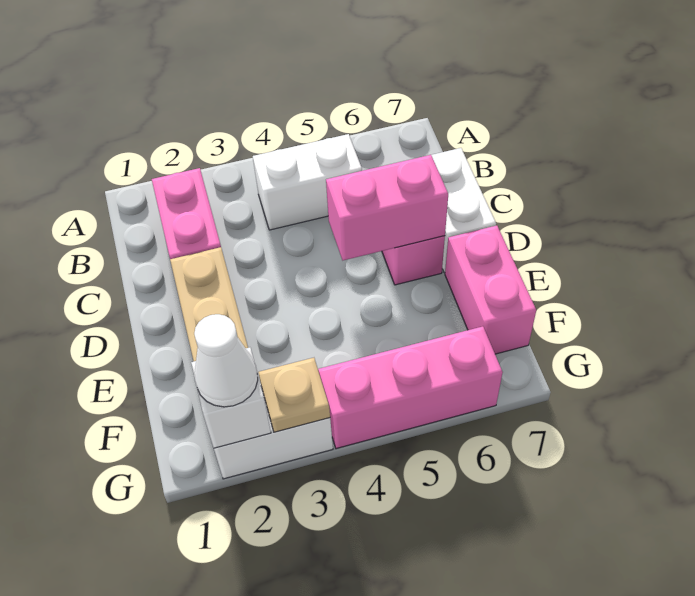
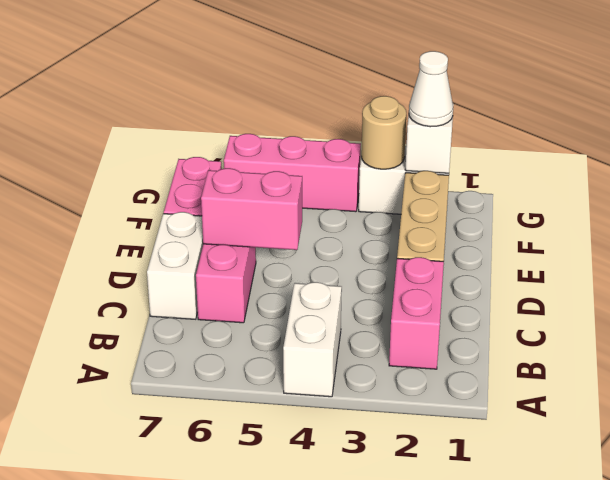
white brick B4:B5 level 1 -> white brick A4:B4 level 1
tan plate G3 level 2 -> tan round brick G3 level 2

